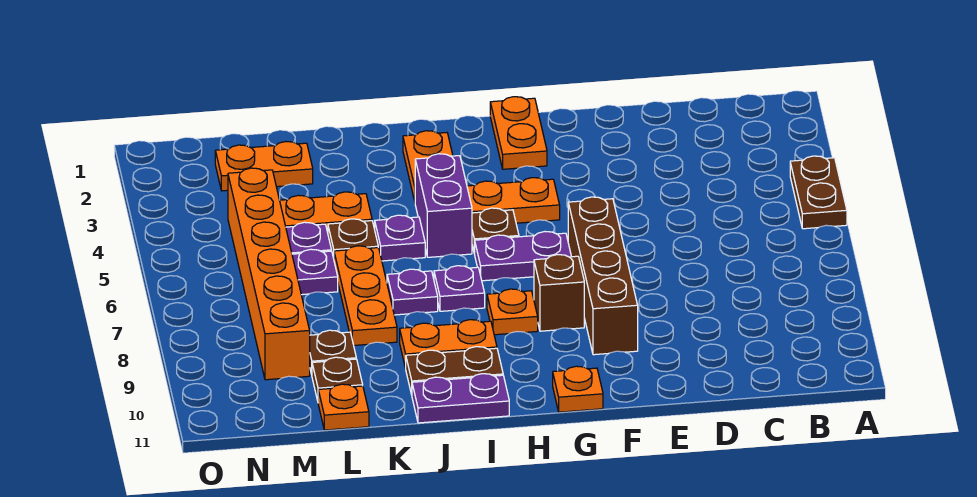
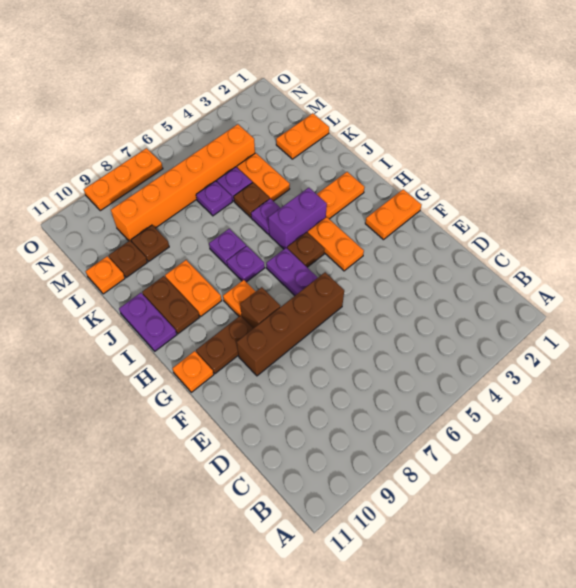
brown plate A4:A5 level 1 -> brown plate G9:G10 level 1
orange plate K6:K8 level 1 -> orange plate O7:O9 level 1
orange plate L2:M2 level 1 -> orange plate L1:L2 level 1

